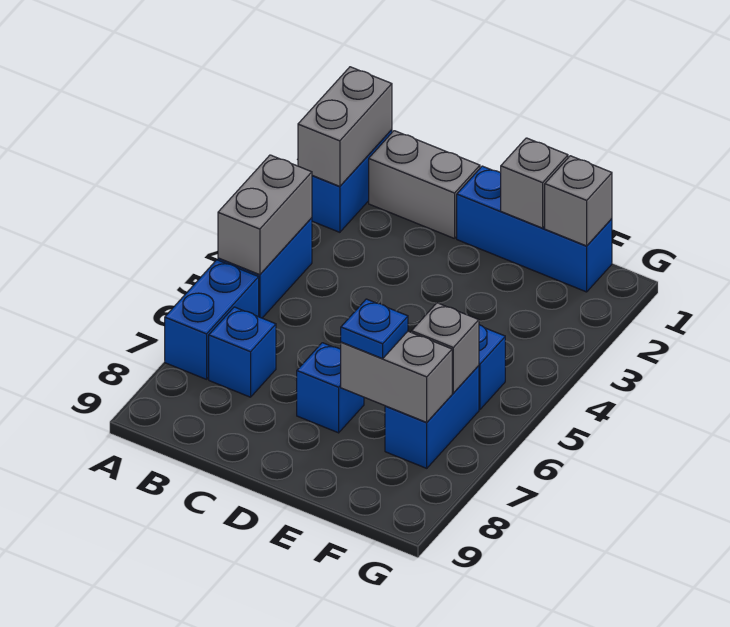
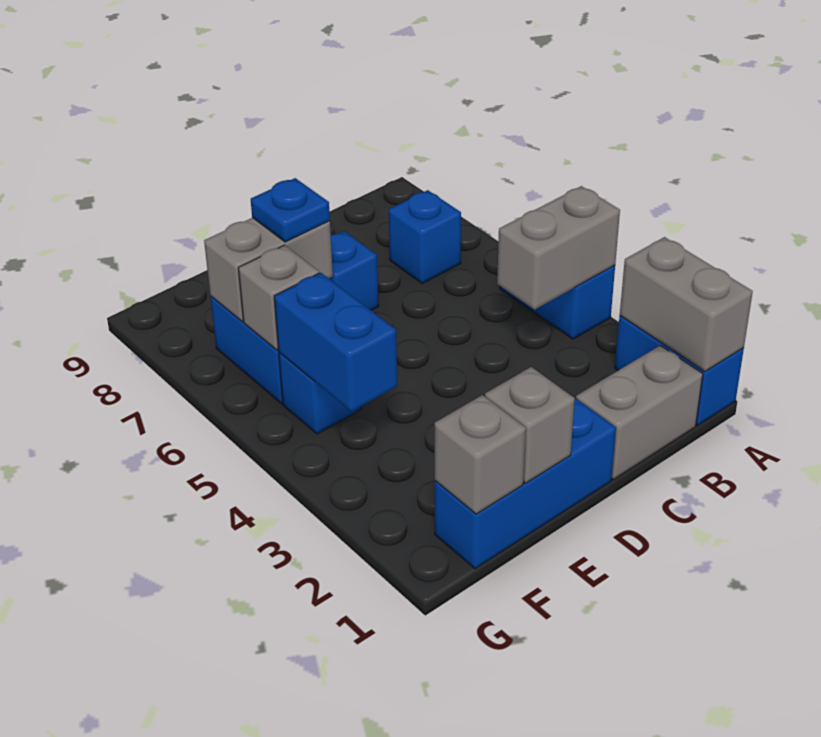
grey brick A4:A5 level 2 -> grey brick A4:B4 level 2
blue brick A6:A7 level 1 -> blue brick F4:F5 level 2

